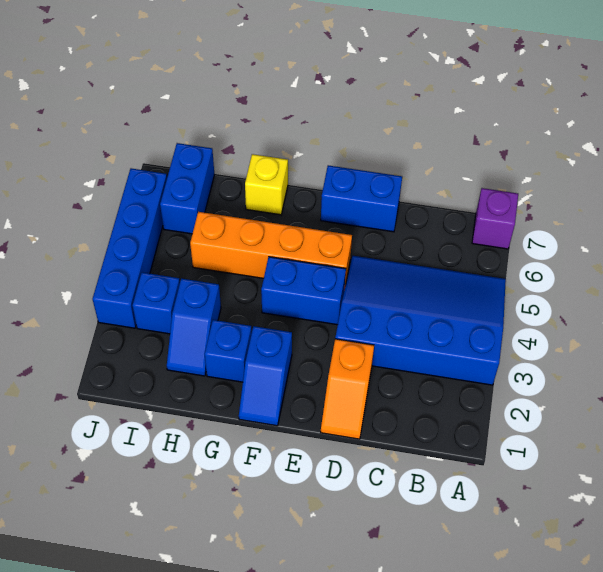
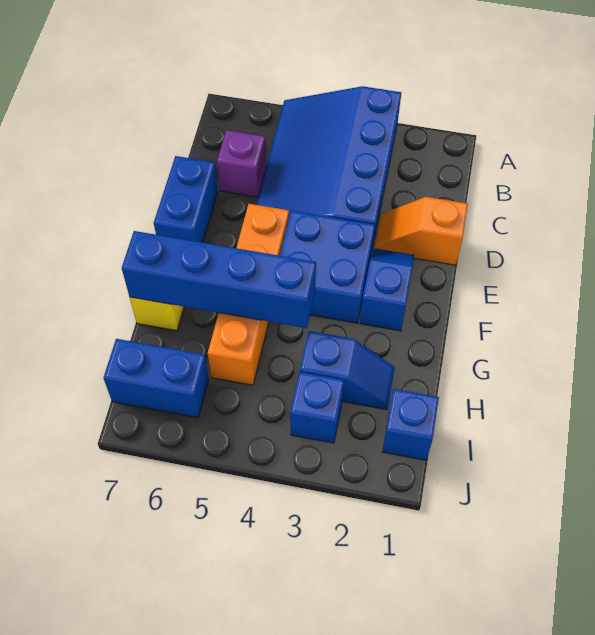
purple brick A7 level 1 -> purple brick C6 level 1
orange slope D1:D2 level 1 top 2 -> orange slope D1:D2 level 1 top 1
blue brick E4:F4 level 1 -> blue brick E3:F4 level 1
blue slope F1:F2 level 1 top 2 -> blue slope E2:F2 level 1 top F
blue brick G2 level 1 -> blue brick I1 level 1
blue brick J3:J6 level 1 -> blue brick G4:G7 level 2

